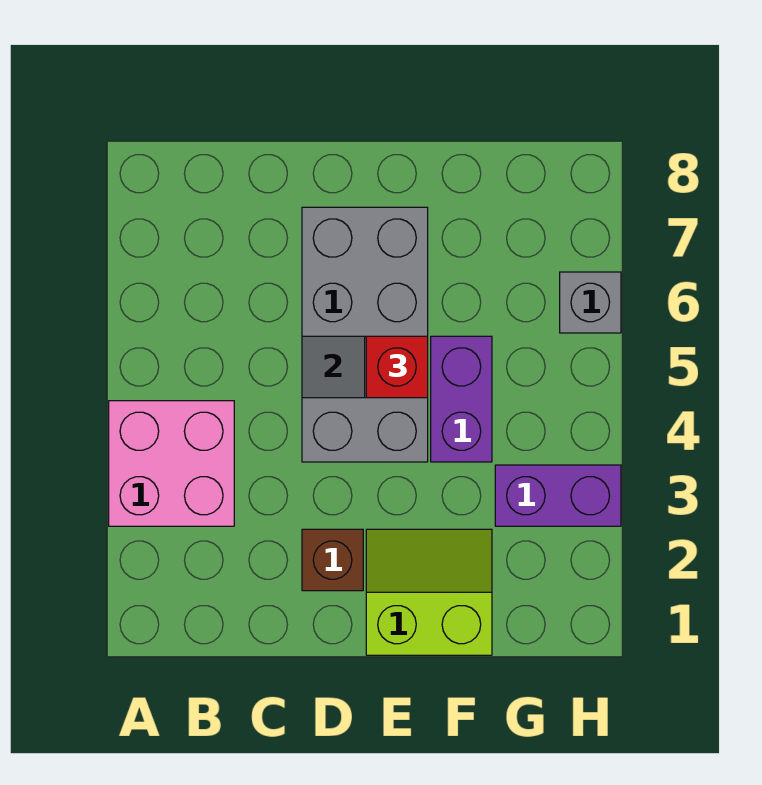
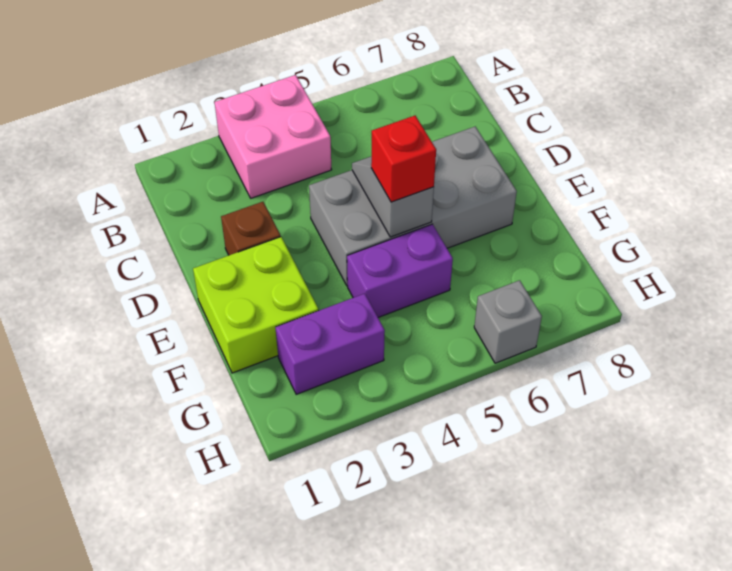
lime slope E1:F2 level 1 top 1 -> lime brick E1:F2 level 1
purple brick G3:H3 level 1 -> purple brick G2:G3 level 1

